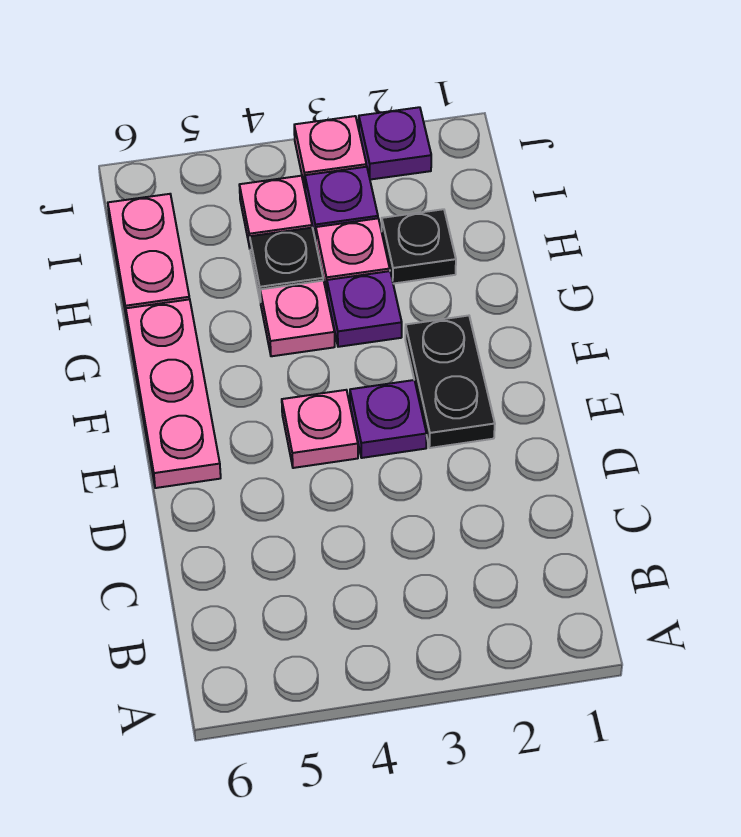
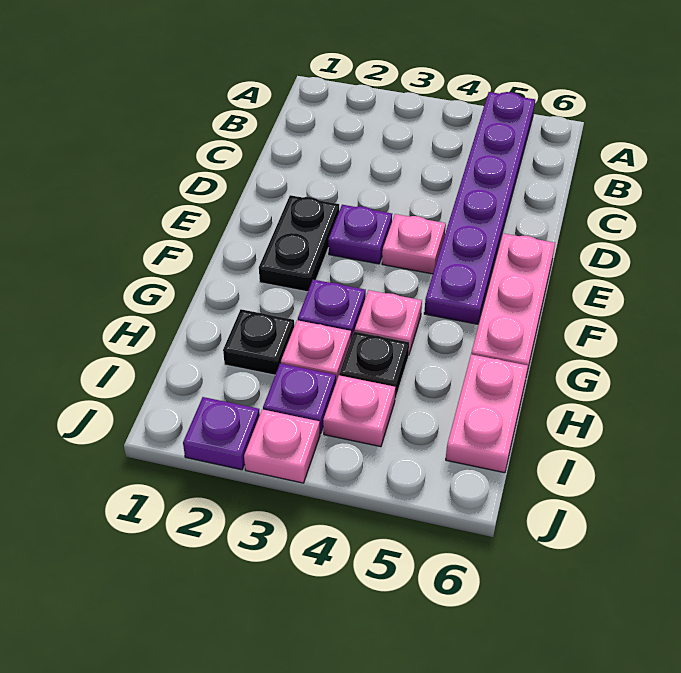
none -> purple plate A5:F5 level 1

